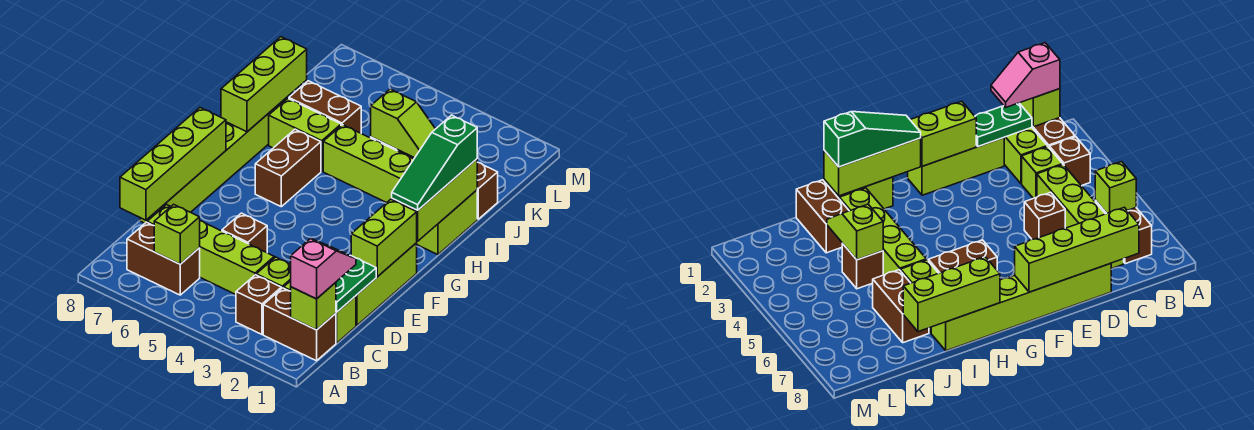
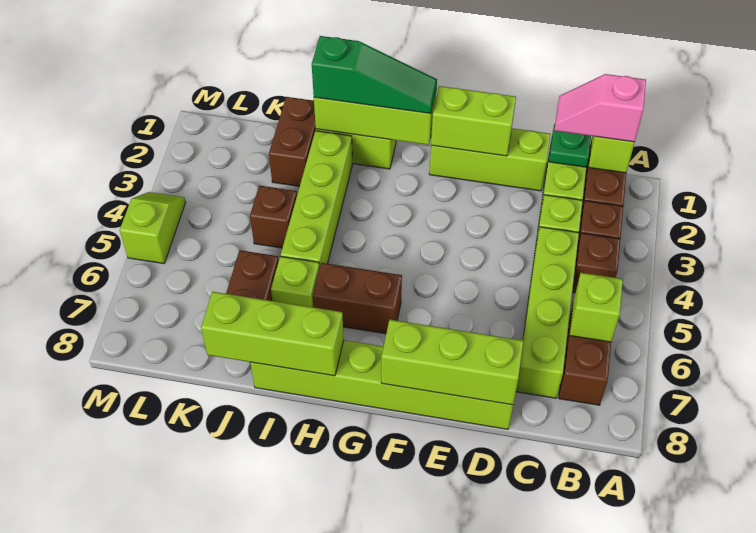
green plate C1:D1 level 2 -> green plate C1 level 2
lime brick C8:F8 level 2 -> lime brick D8:F8 level 2
brown brick D5 level 1 -> brown brick B4 level 1
lime brick I6:I7 level 1 -> lime brick I6 level 1
lime slope J3:J4 level 2 top 4 -> lime slope M4:M5 level 1 top 5

